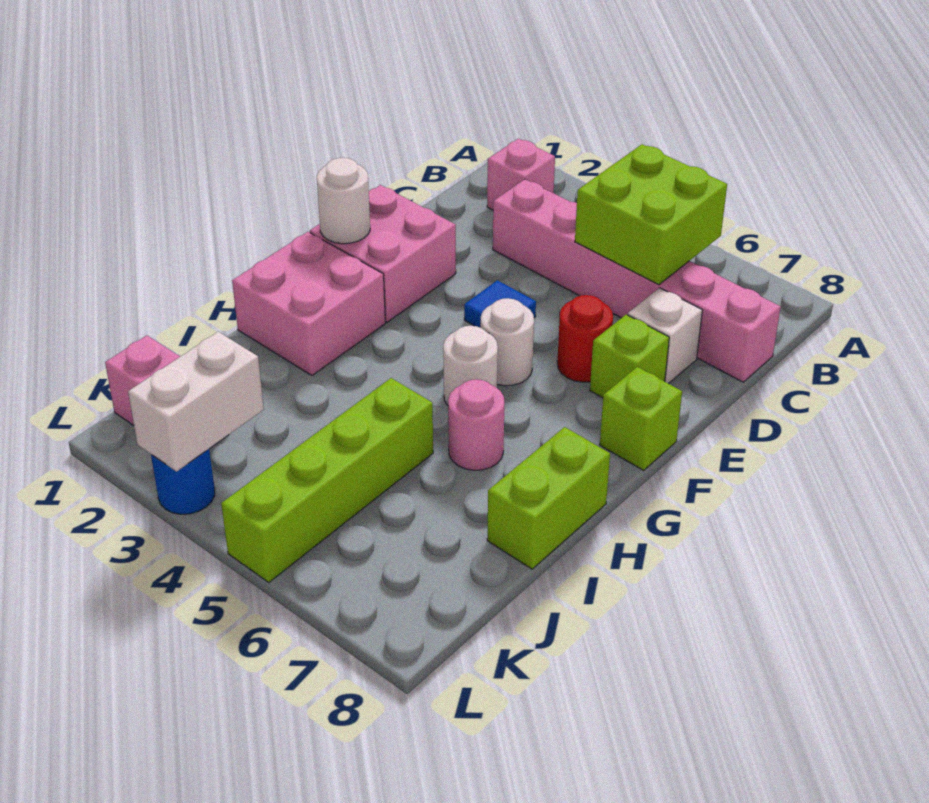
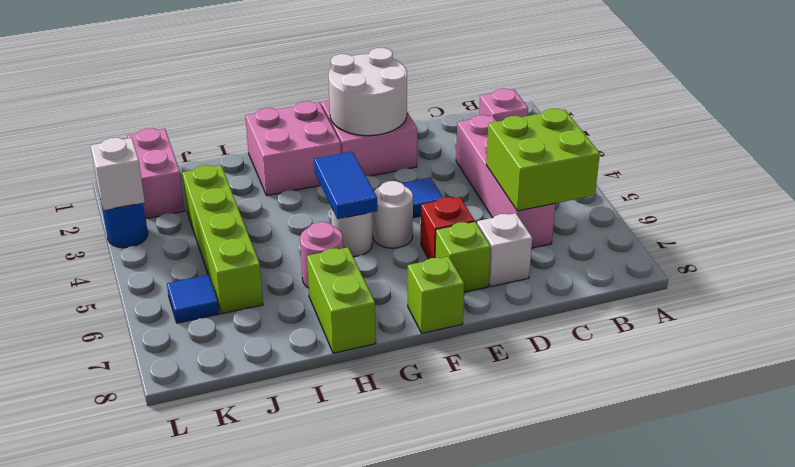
pink brick C3:C8 level 1 -> pink brick C3:C6 level 1
red round brick E6 level 1 -> red brick E6 level 1
white round brick F1 level 2 -> white round brick E1:F2 level 2
none -> blue tile G4:G5 level 2
lime brick H8:I8 level 1 -> lime brick H7:H8 level 1
lime brick I5:L5 level 1 -> lime brick J3:J6 level 1
white brick K3:L3 level 2 -> white brick L3 level 2
none -> blue tile K6 level 1

